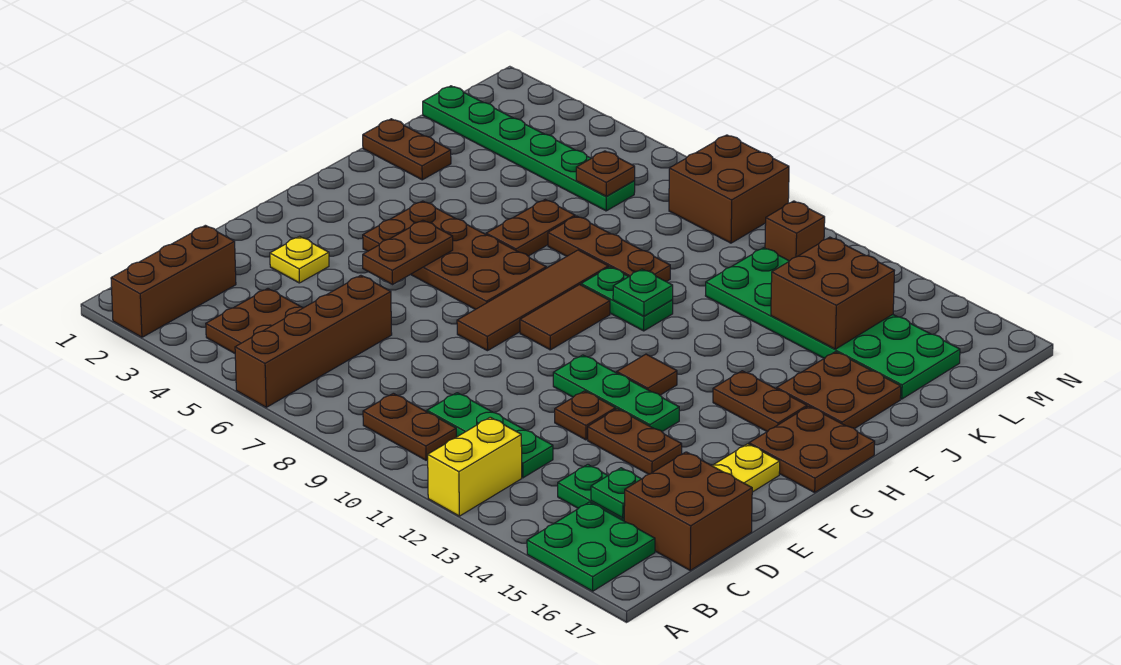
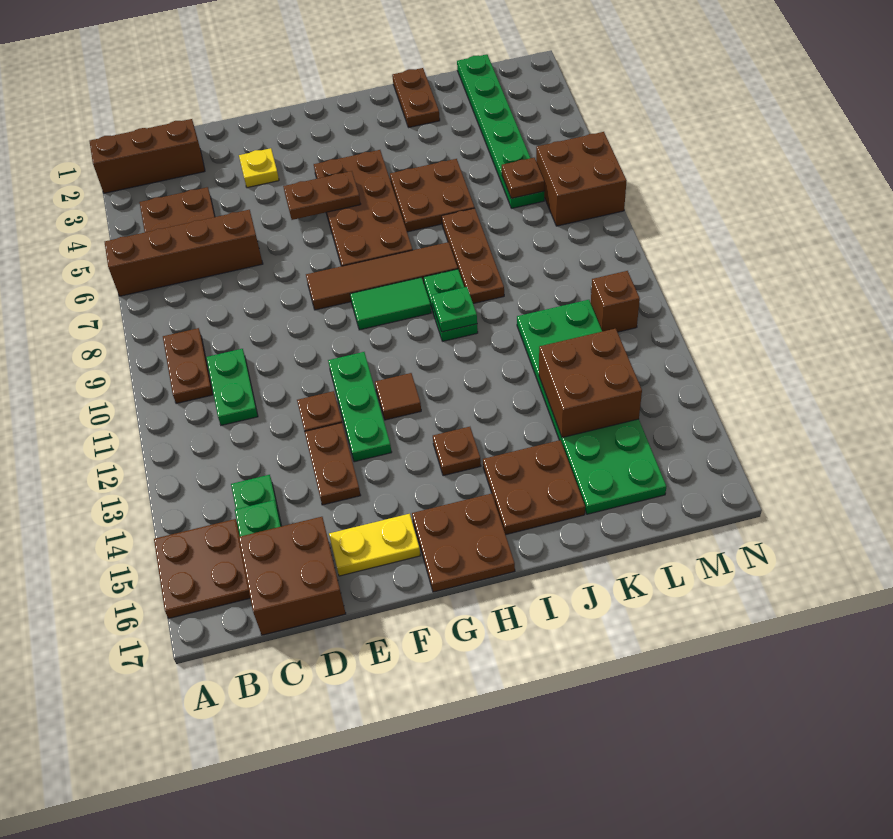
yellow brick A12:B12 level 1 -> none
green plate A15:B16 level 1 -> brown plate A15:B16 level 1
green plate C10:C12 level 1 -> green plate C10:C11 level 1
brown tile G9:H9 level 1 -> green tile G9:H9 level 1
brown plate H14:H15 level 1 -> brown plate H14 level 1
brown plate I6:J6 level 1 -> brown plate I5:J6 level 1
brown brick M8:N9 level 1 -> brown brick M6:N7 level 1

